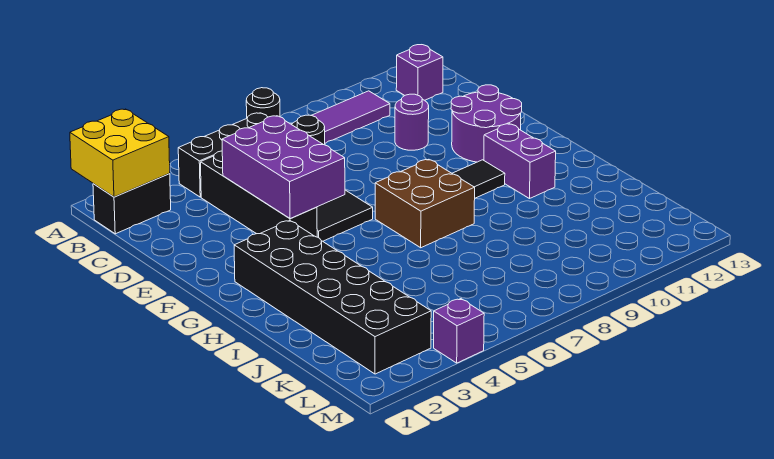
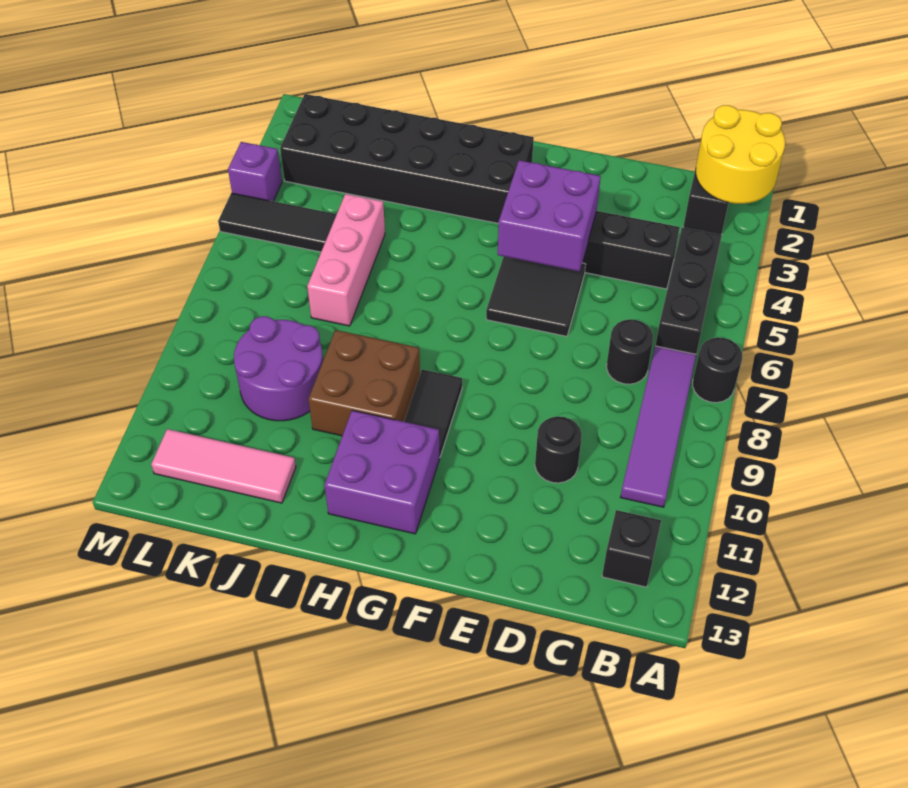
yellow brick A1:B2 level 2 -> yellow round brick A1:B2 level 2
purple brick B12 level 1 -> black brick B12 level 1
purple brick D4:F5 level 2 -> purple brick E4:F5 level 2
purple round brick D10 level 1 -> black round brick D10 level 1
purple round brick E11:F12 level 1 -> purple round brick J9:K10 level 1
brown brick G7:H8 level 1 -> brown brick H9:I10 level 1
purple brick G11:H11 level 1 -> purple brick G11:H12 level 1
none -> pink brick J5:J7 level 1
none -> pink tile J12:L12 level 1
none -> black tile K5:M5 level 1

